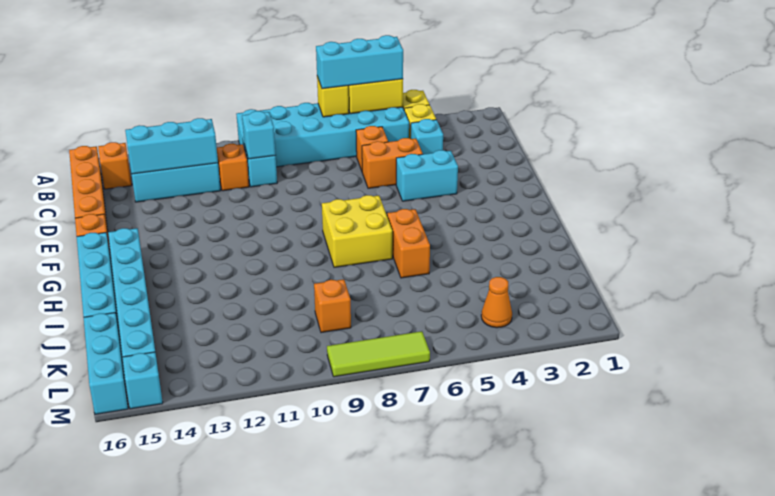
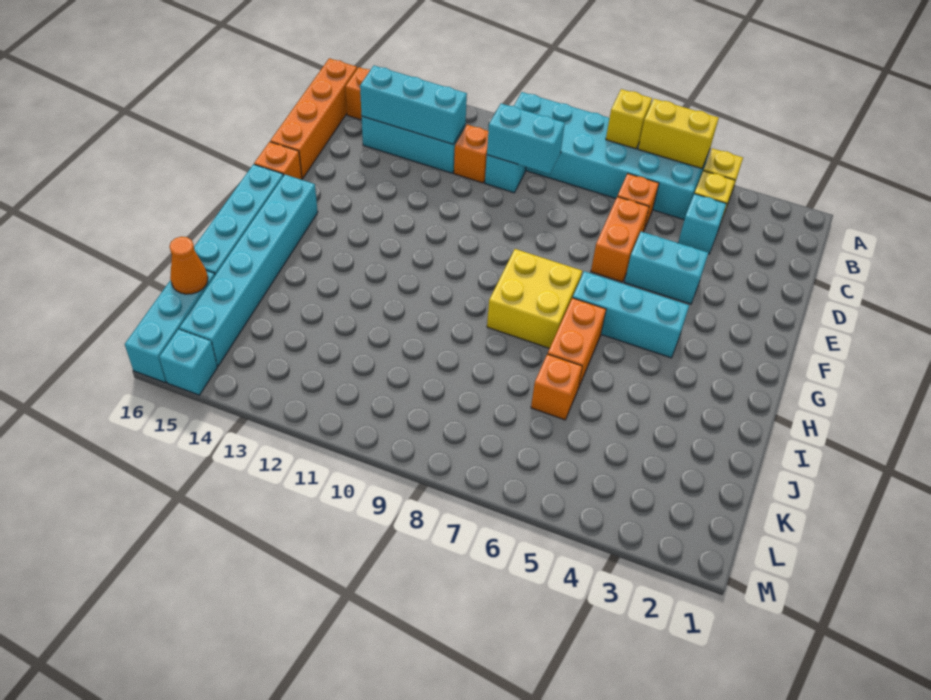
cyan brick A5:A7 level 3 -> cyan brick G4:G6 level 1
cyan brick C10 level 2 -> cyan brick C9:C10 level 2
orange brick D5:D6 level 1 -> orange brick D6:E6 level 1
orange brick K9 level 1 -> orange brick J6 level 1
orange cone L4 level 1 -> orange cone K16 level 2
lime tile M7:M9 level 1 -> none

